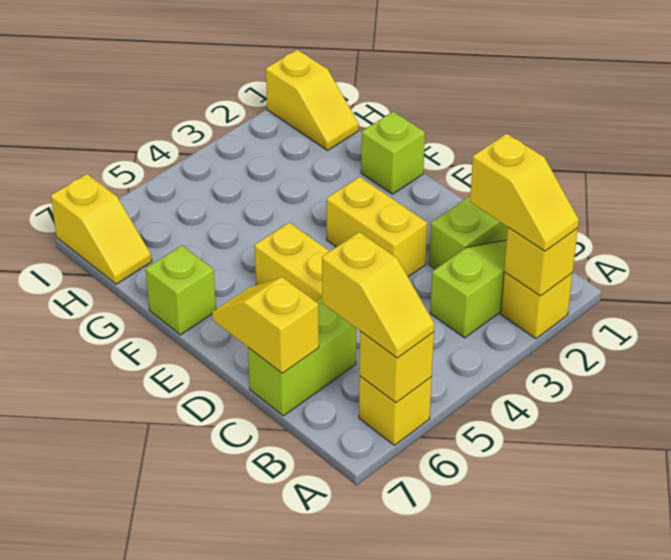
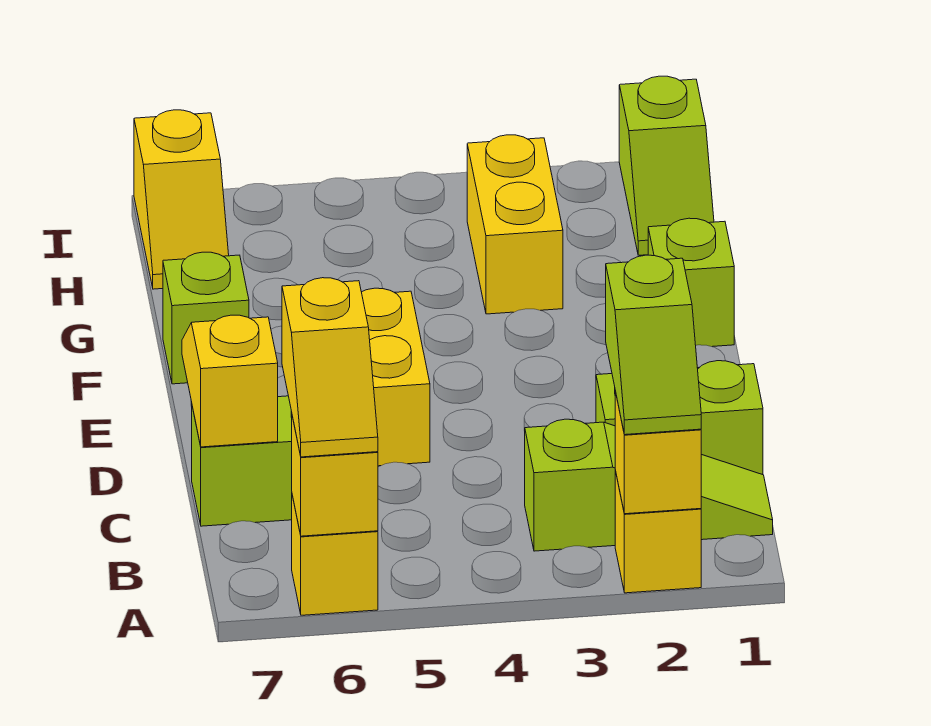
yellow slope A2:B2 level 3 top B -> lime slope A2:B2 level 3 top B
yellow brick D3:E3 level 1 -> yellow brick G3:H3 level 1
yellow slope H1:I1 level 1 top I -> lime slope H1:I1 level 1 top I

